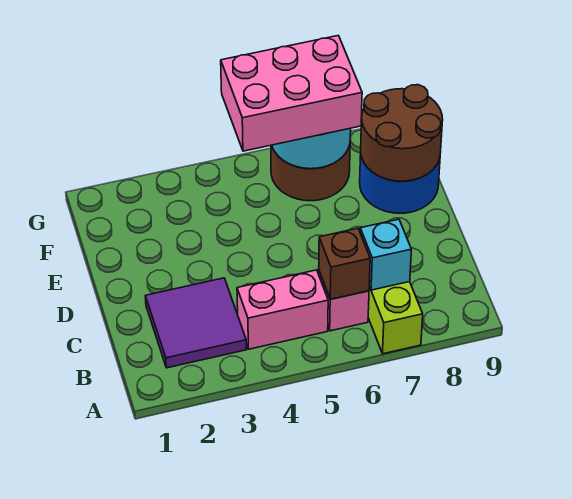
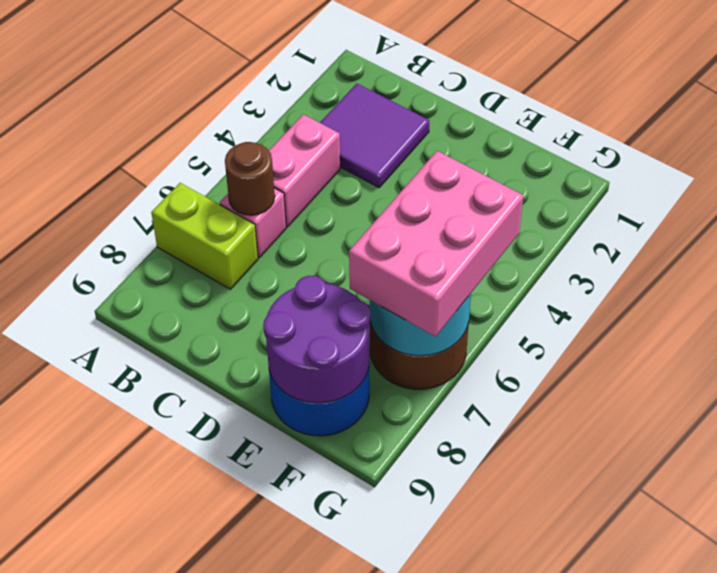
brown brick B6 level 2 -> brown round brick B6 level 2
cyan brick B7 level 2 -> none
brown round brick E8:F9 level 2 -> purple round brick E8:F9 level 2

